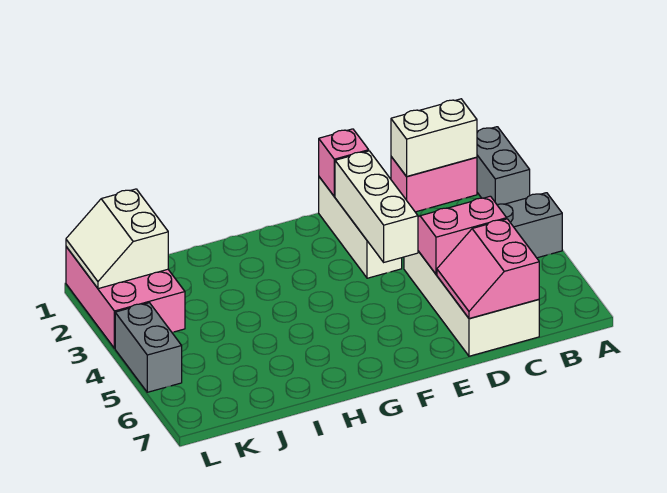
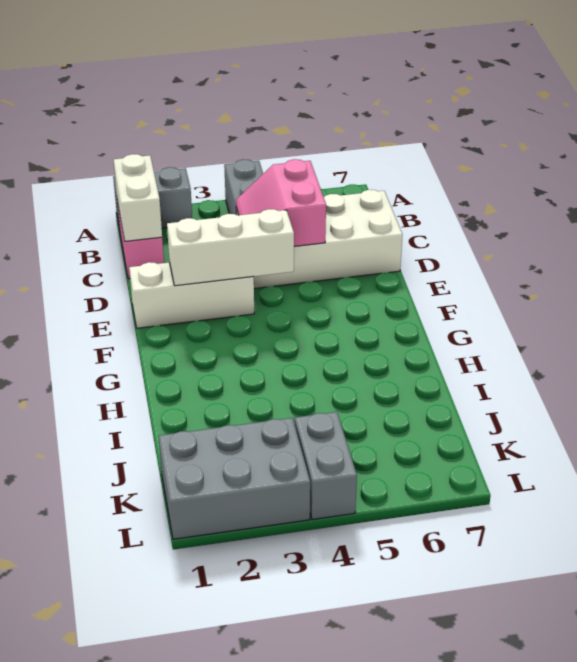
pink slope C6:D7 level 2 top C -> none
pink brick E1 level 2 -> none
pink brick K1:L3 level 1 -> grey brick K1:L3 level 1
white slope K1:L2 level 2 top K -> none
grey brick L4:L5 level 1 -> grey brick K4:L4 level 1

